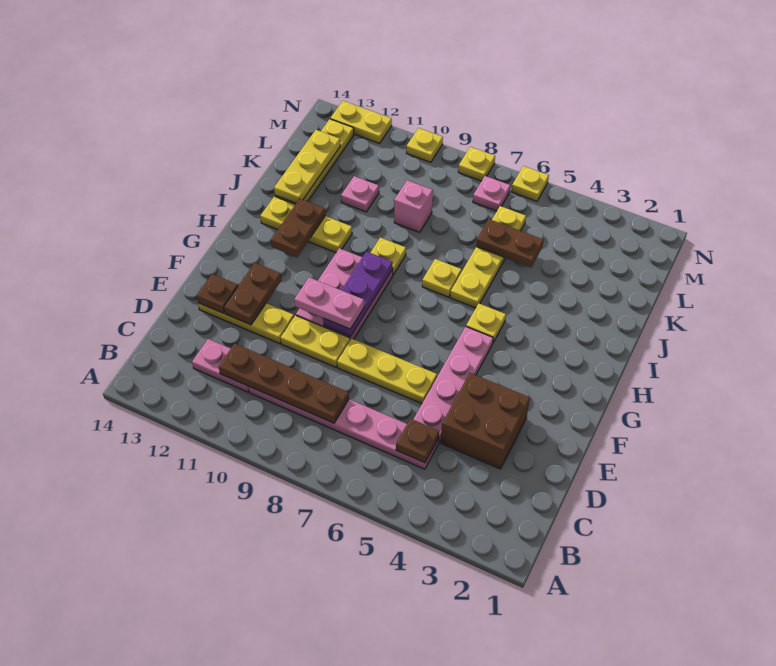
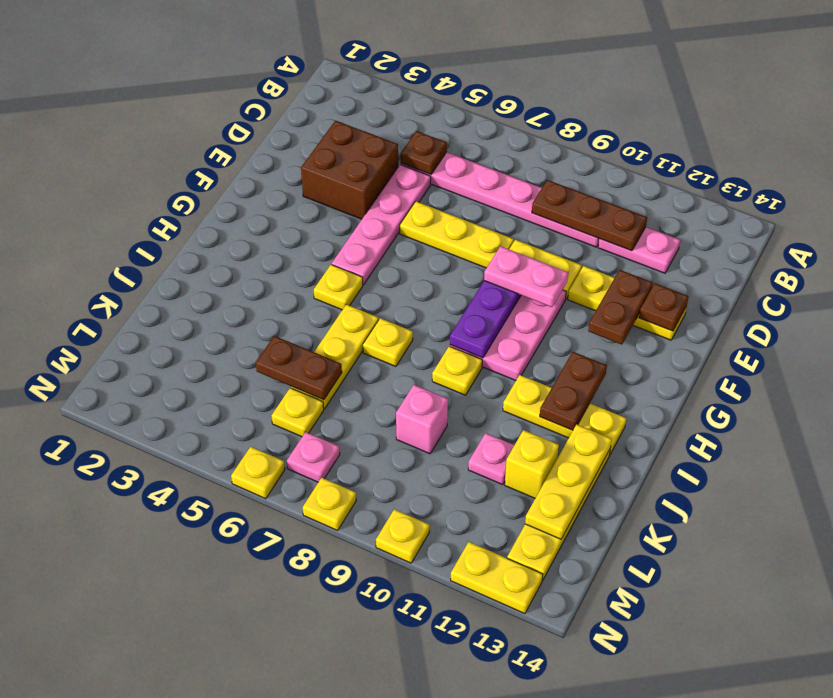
brown plate C8:C11 level 2 -> brown plate C9:C11 level 2
none -> yellow brick K12 level 1

